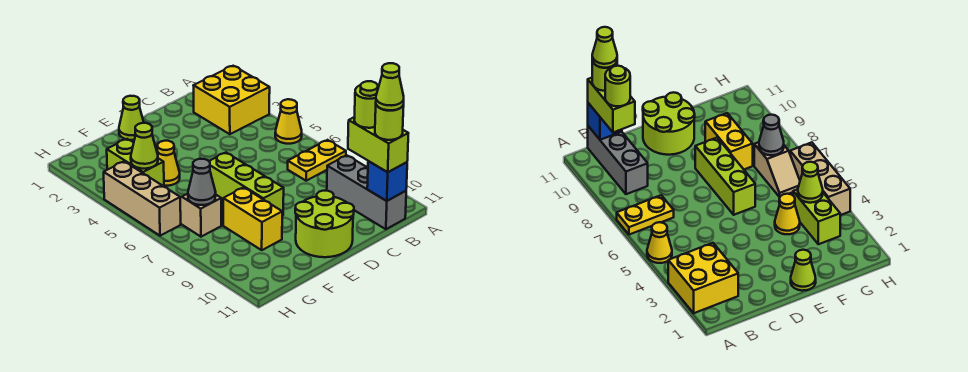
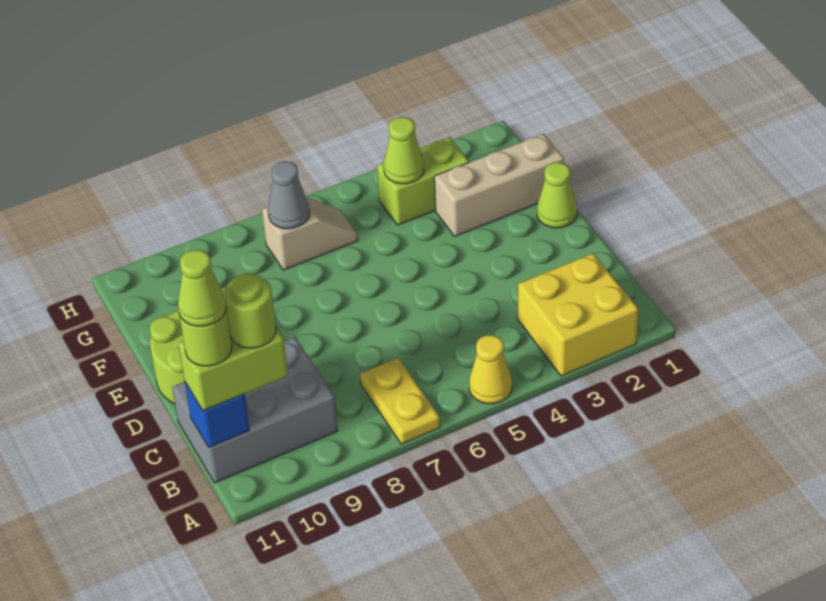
grey brick B9:B11 level 1 -> grey brick B9:C11 level 1
lime brick E6:E8 level 1 -> none
yellow cone F4 level 1 -> none
yellow brick F8:F9 level 1 -> none
tan brick H4:H6 level 1 -> tan brick F1:F3 level 1

